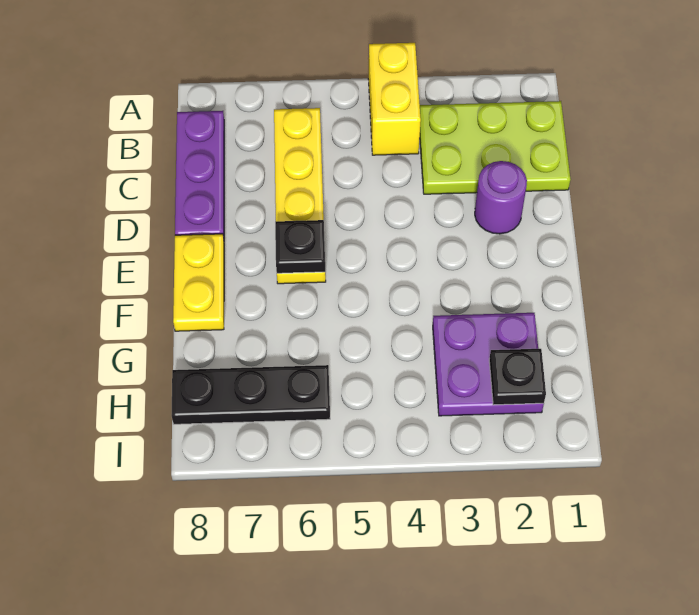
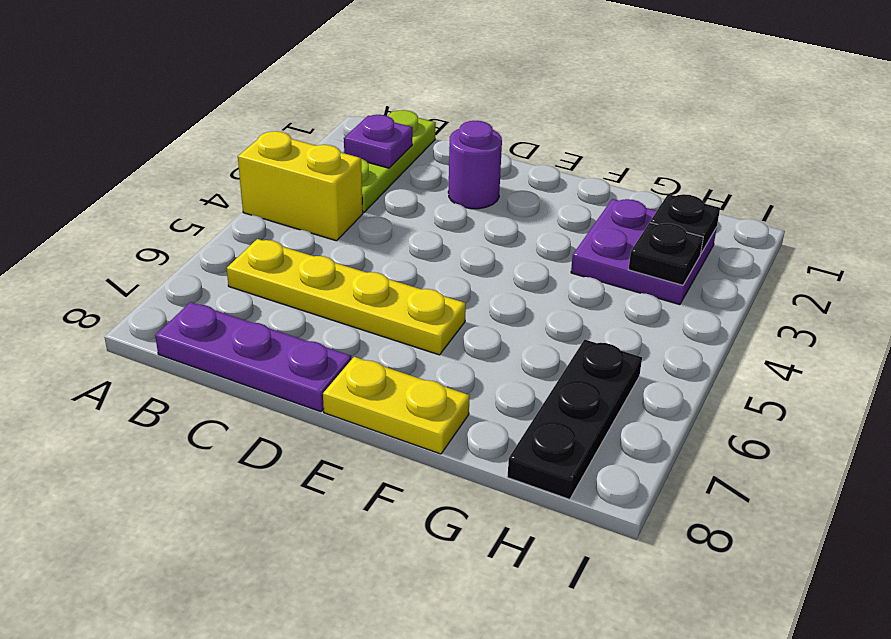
lime plate B1:C3 level 1 -> lime plate B1:B3 level 1
none -> purple plate B2 level 2
black plate E6 level 2 -> black plate H3 level 2

